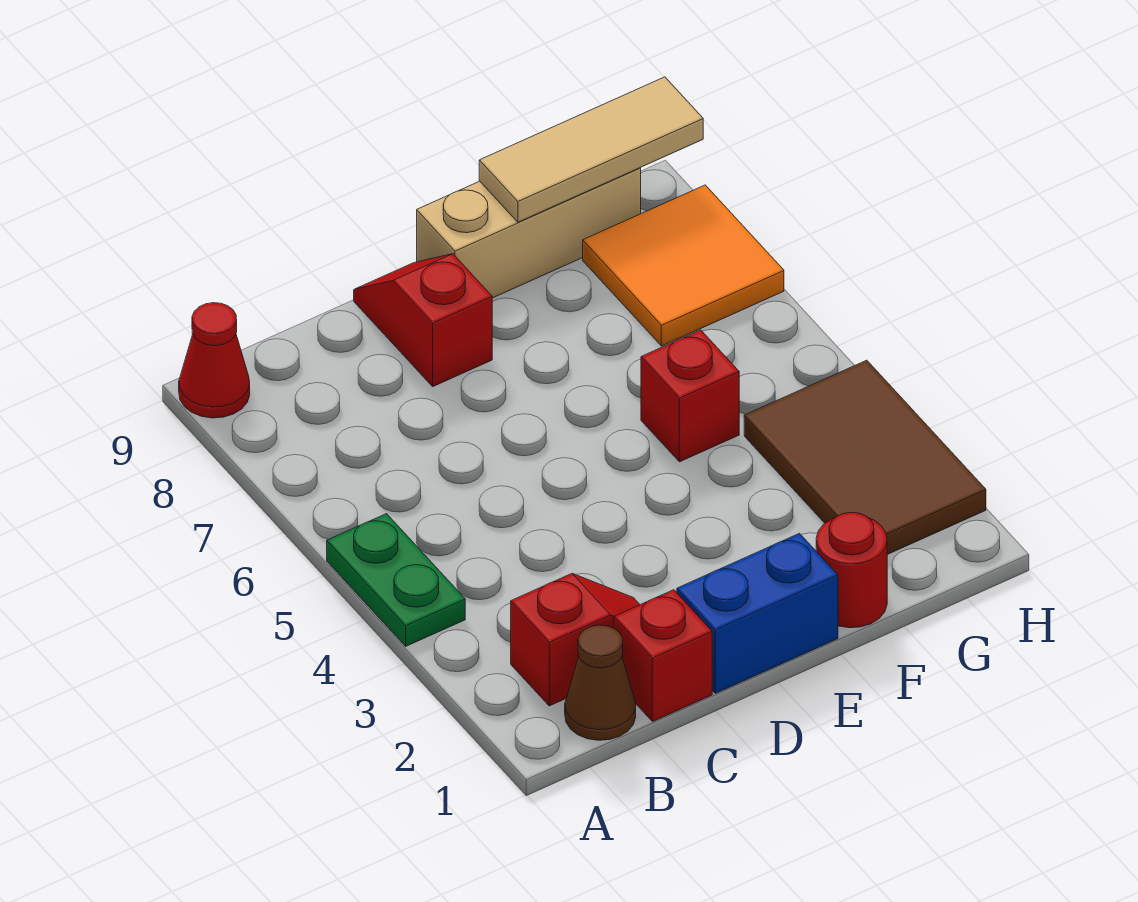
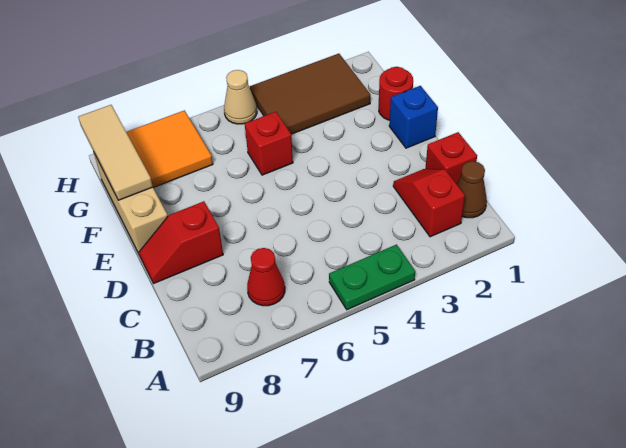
red cone A9 level 1 -> red cone B7 level 1
blue brick D1:E1 level 1 -> blue brick E1 level 1
none -> tan cone H5 level 1

